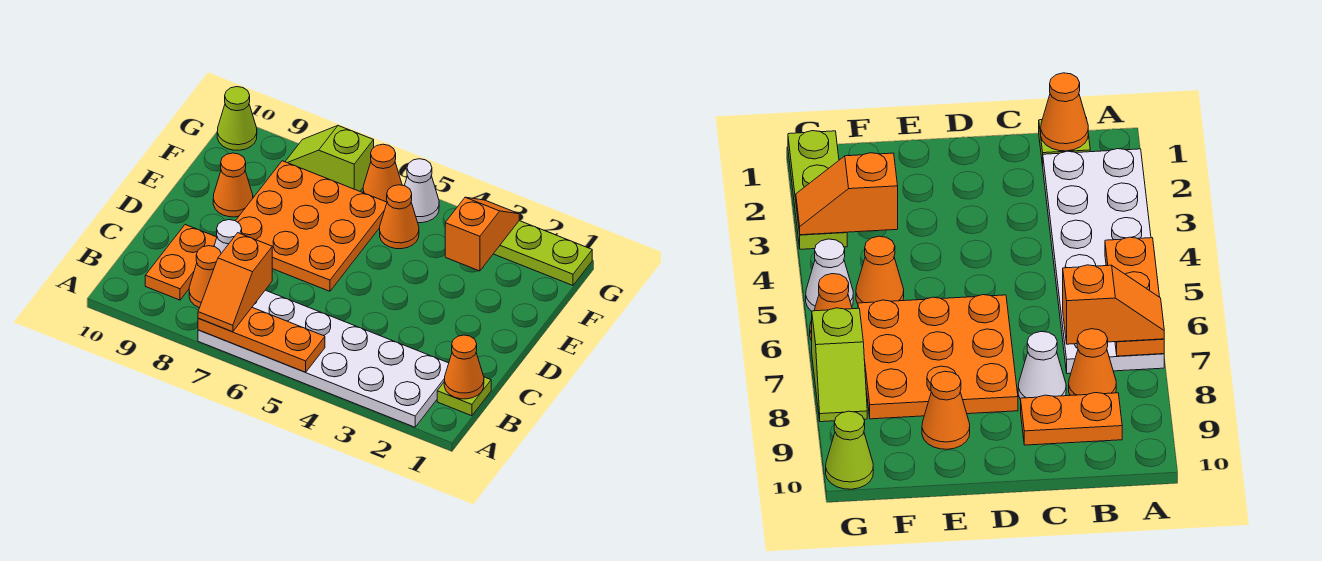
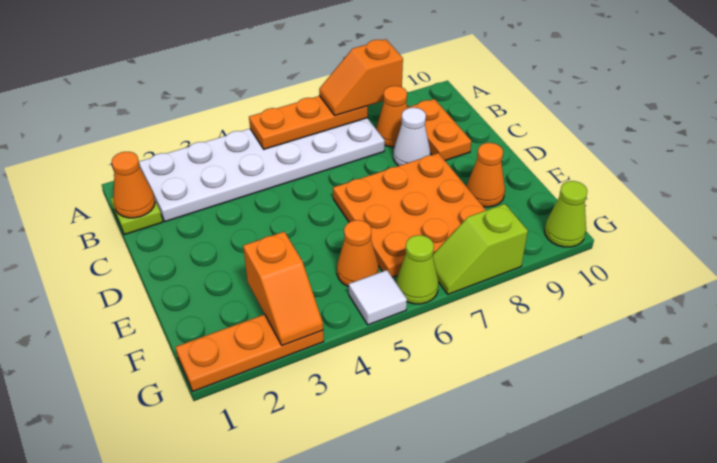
orange slope A7:B7 level 3 top B -> orange slope A7:A8 level 3 top 8
lime plate G1:G3 level 1 -> orange plate G1:G3 level 1
white cone G5 level 1 -> white tile G5 level 1
orange cone G6 level 1 -> lime cone G6 level 1
lime slope G7:G8 level 1 top 7 -> lime slope G7:G8 level 1 top 8

